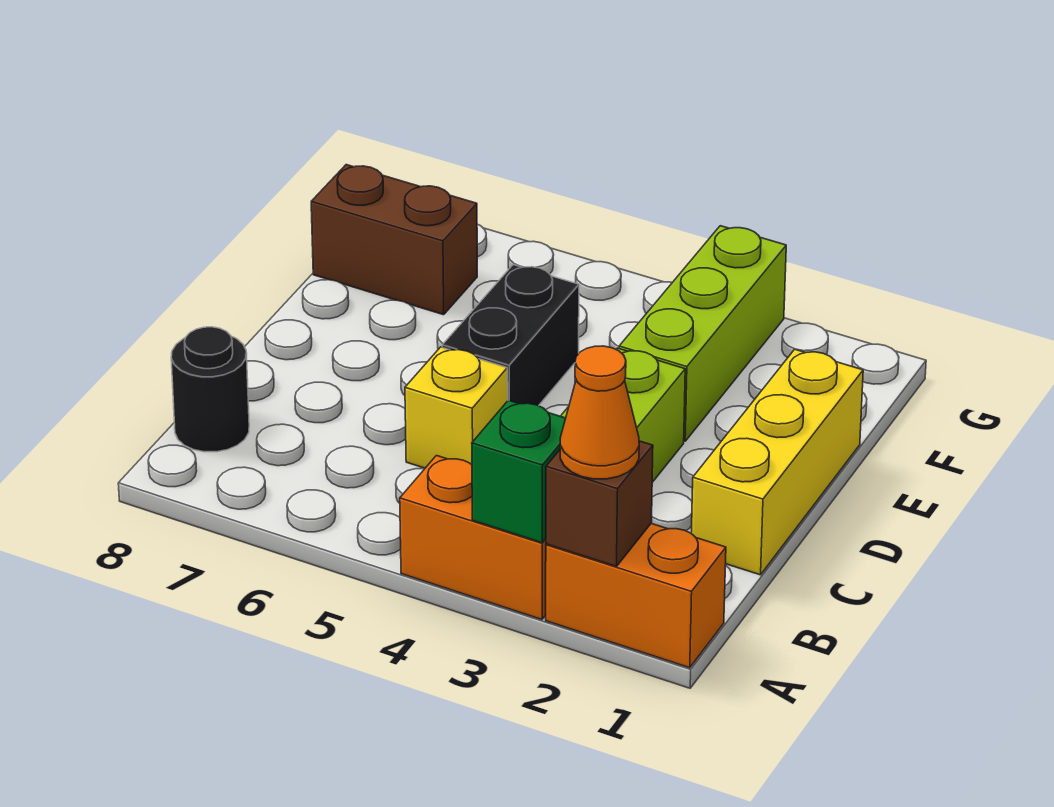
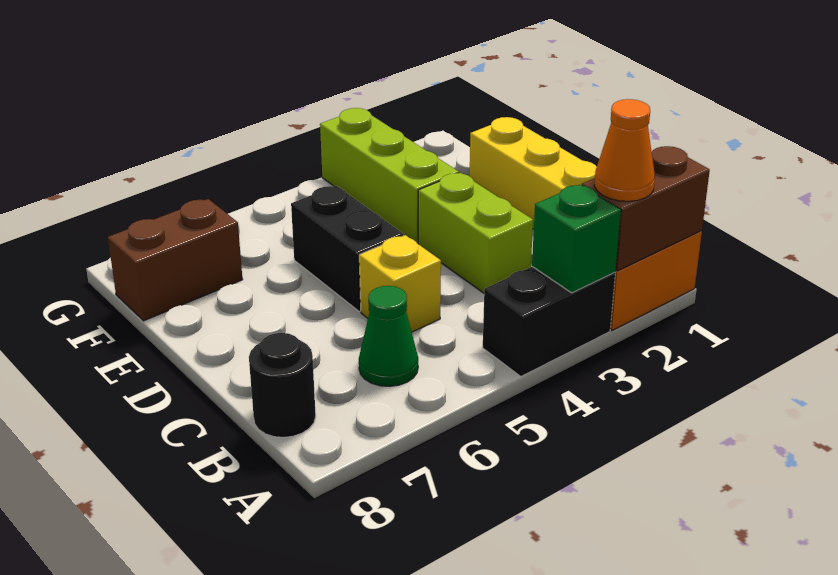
brown brick A2 level 2 -> brown brick A1:A2 level 2
orange brick A3:A4 level 1 -> black brick A3:A4 level 1
none -> green cone B6 level 1

